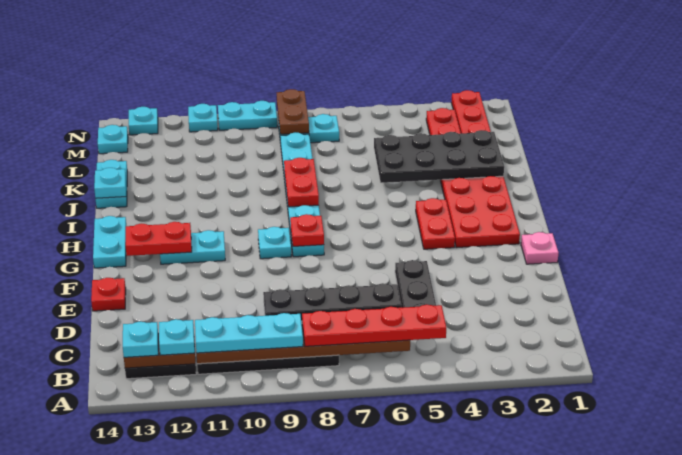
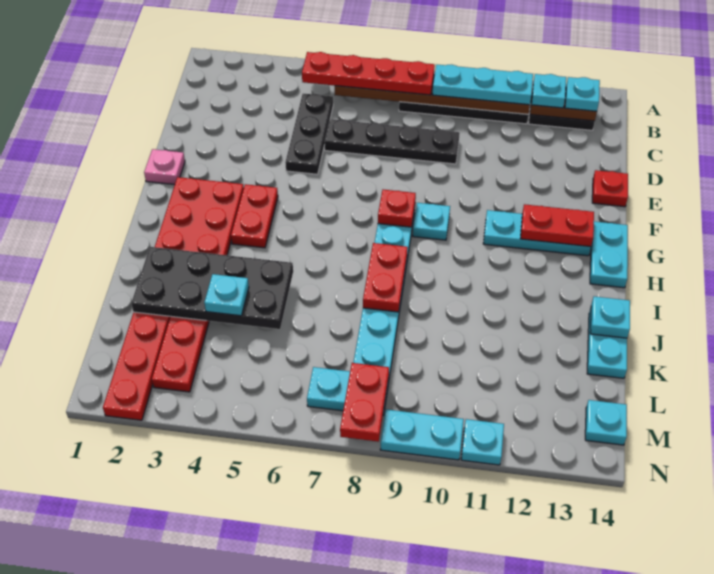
cyan plate G11:G12 level 1 -> cyan plate G11:G13 level 1
brown plate M8:N8 level 2 -> red plate M8:N8 level 2
cyan plate N13 level 1 -> cyan plate K4 level 3

